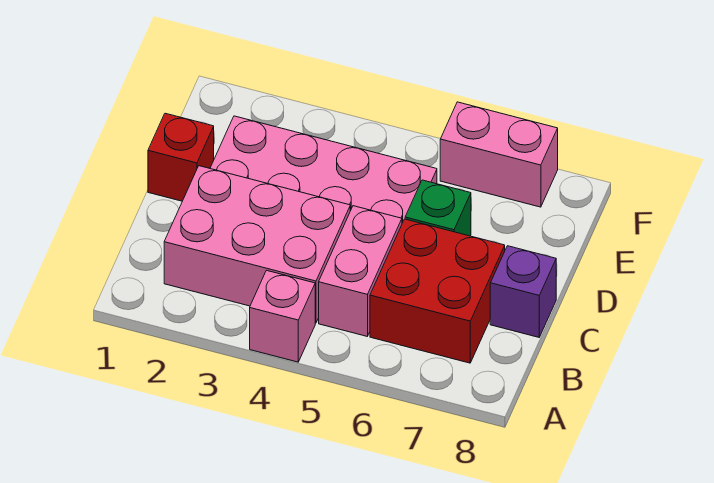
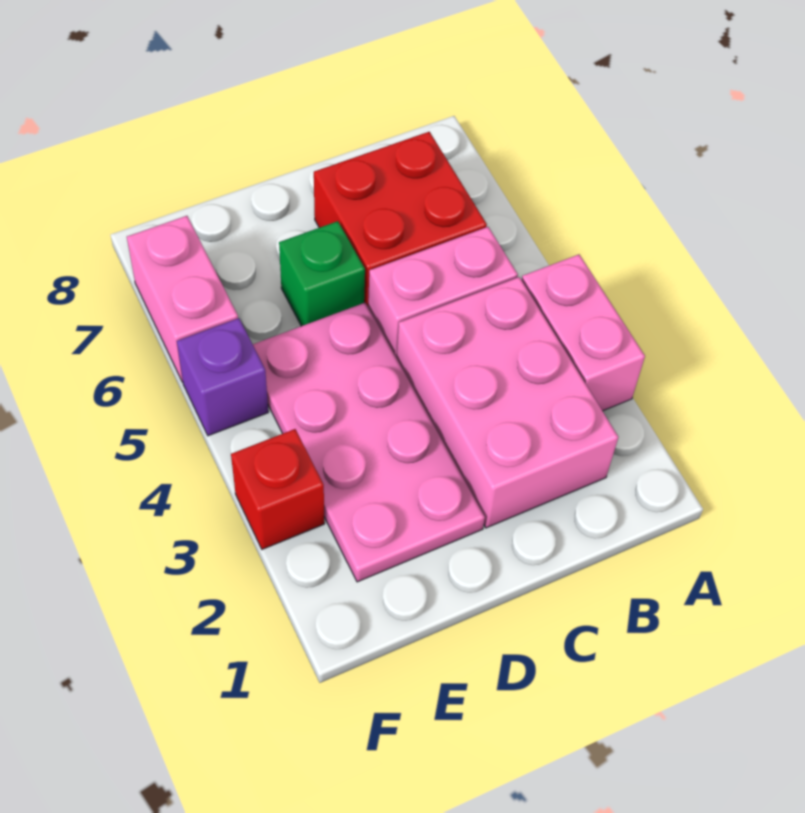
pink brick A4 level 1 -> pink brick A3:A4 level 1
purple brick C8 level 1 -> purple brick F5 level 1
red brick D1 level 1 -> red brick F3 level 1

